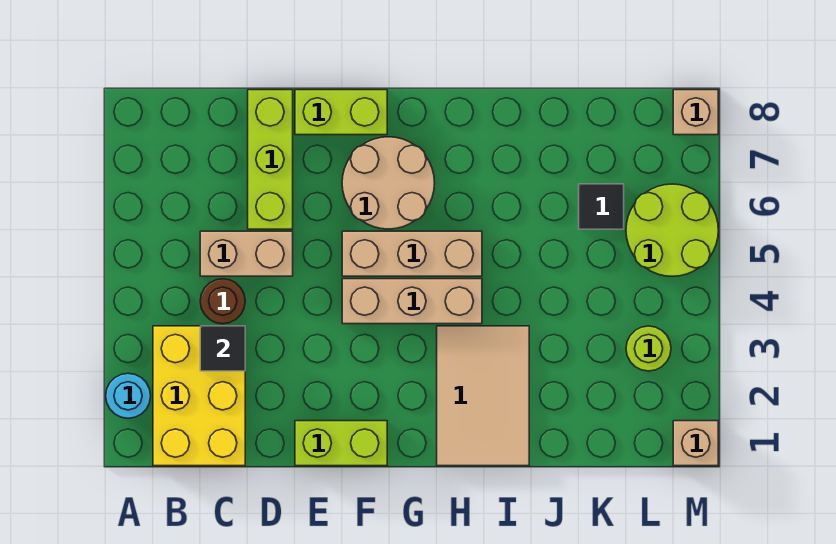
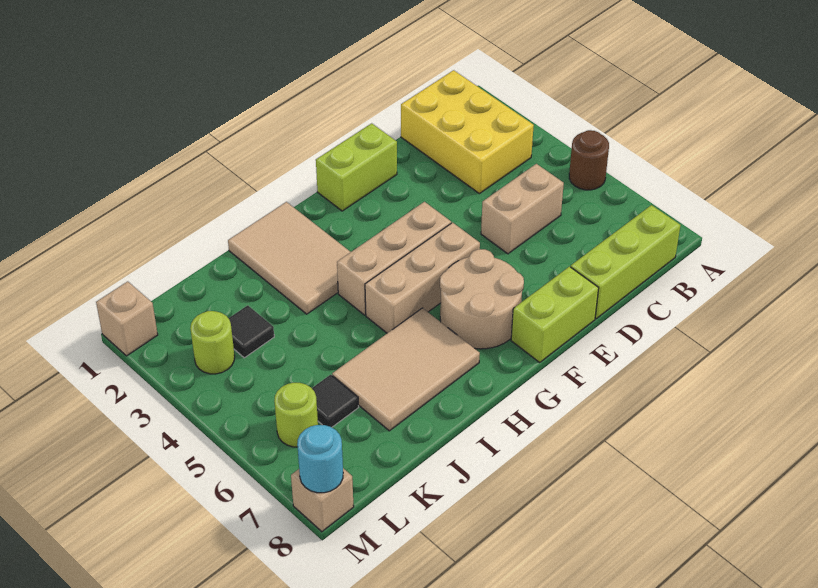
cyan round brick A2 level 1 -> cyan round brick M8 level 2
black tile C3 level 2 -> black tile K3 level 1
brown round brick C4 level 1 -> brown round brick A5 level 1
lime brick D6:D8 level 1 -> lime brick B8:D8 level 1
none -> tan tile H6:J7 level 1
lime round brick L5:M6 level 1 -> lime round brick L6 level 1

